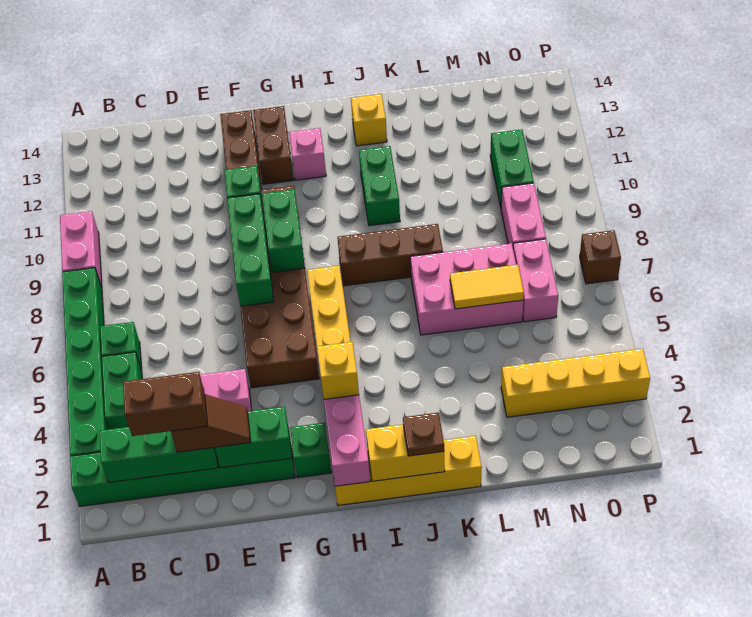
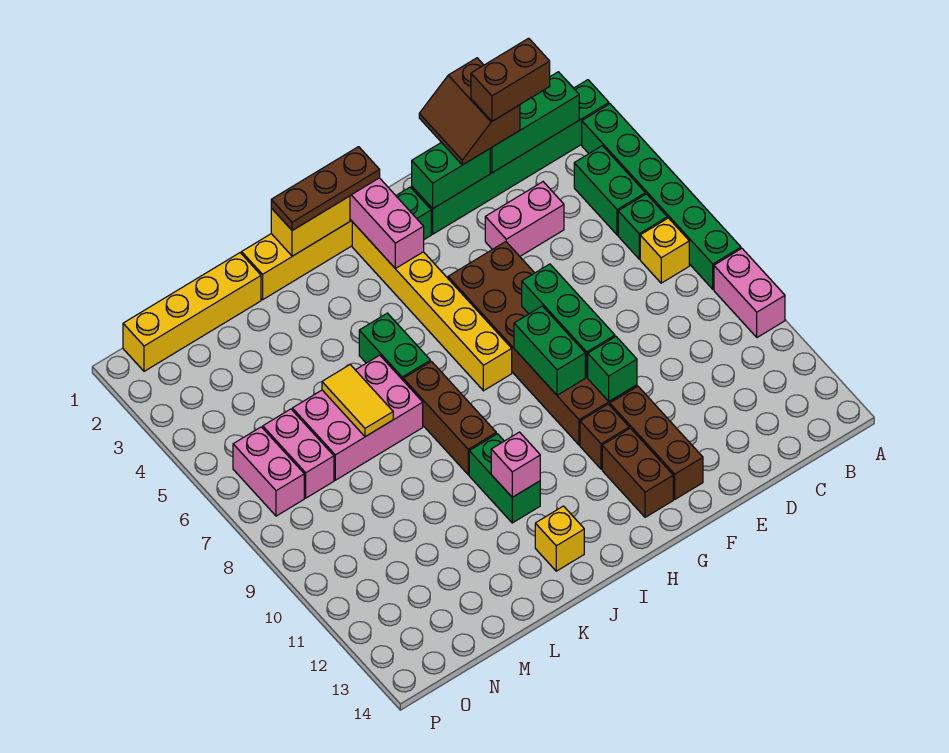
brown slope D2:E2 level 3 top D -> brown slope D1:E2 level 3 top D
yellow brick H3 level 3 -> yellow brick B7 level 1
pink brick H12 level 1 -> pink brick J11 level 2
brown brick I8:K8 level 1 -> brown brick J7:J9 level 1
brown plate J1 level 3 -> brown plate H1:J1 level 3
yellow tile L6:M6 level 2 -> yellow tile L6:L7 level 2
yellow brick M3:P3 level 1 -> yellow brick L1:O1 level 1
pink brick N8:N9 level 1 -> pink brick O6:O7 level 1
green brick N10:N11 level 1 -> green brick J5:J6 level 1
brown brick P7 level 1 -> brown brick G11 level 1

